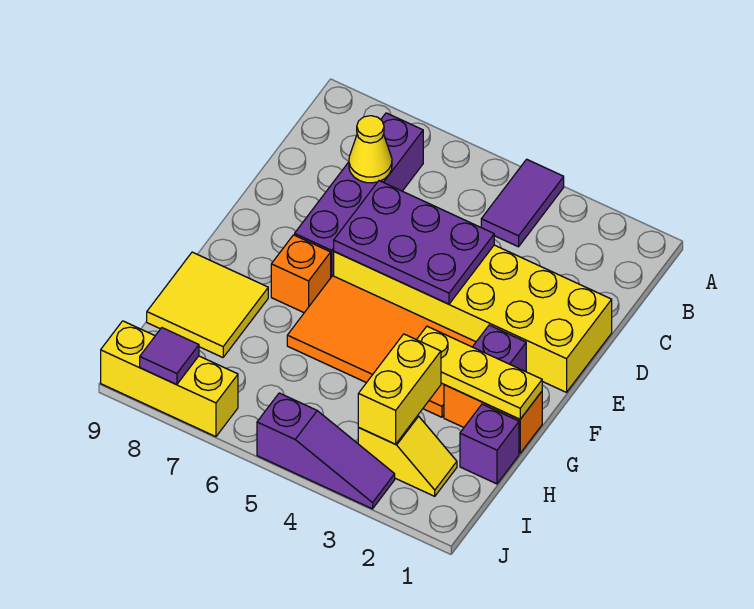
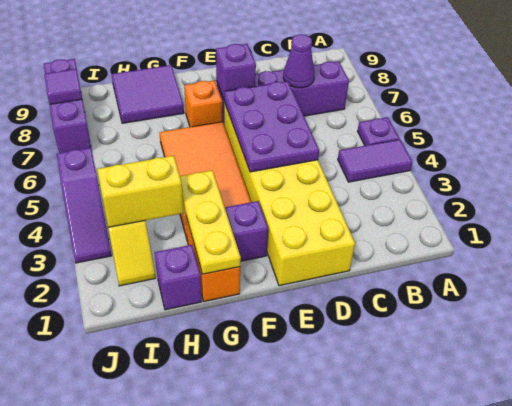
none -> purple plate A5 level 1
yellow cone C7 level 2 -> purple cone C7 level 2
none -> purple brick E7 level 2
yellow tile G8:H9 level 1 -> purple tile G8:H9 level 1
yellow brick J7:J9 level 1 -> purple brick J7:J9 level 1

